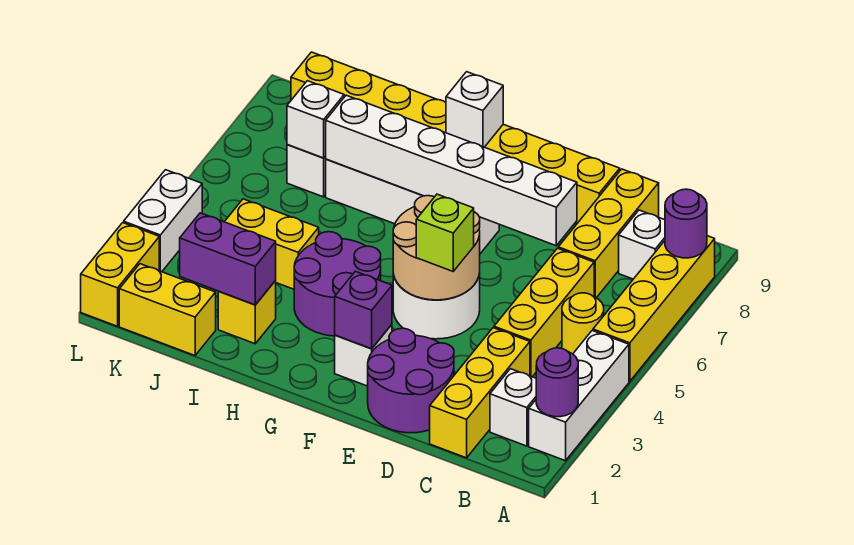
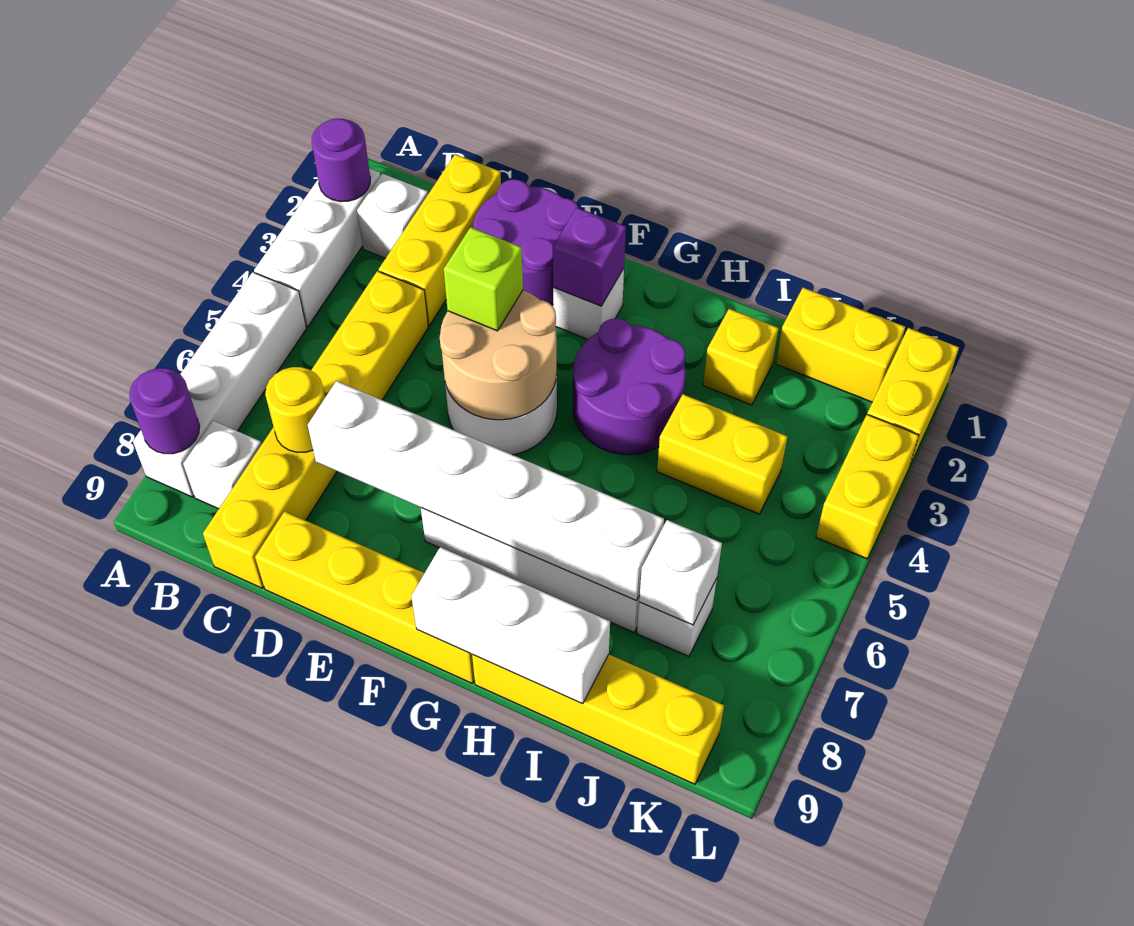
yellow brick A5:A8 level 1 -> white brick A5:A8 level 1
yellow round brick B5 level 1 -> yellow round brick C7 level 2
white brick G9 level 2 -> white brick G9:I9 level 2
purple brick I2:J2 level 2 -> none
white brick L3:L4 level 1 -> yellow brick L3:L4 level 1

